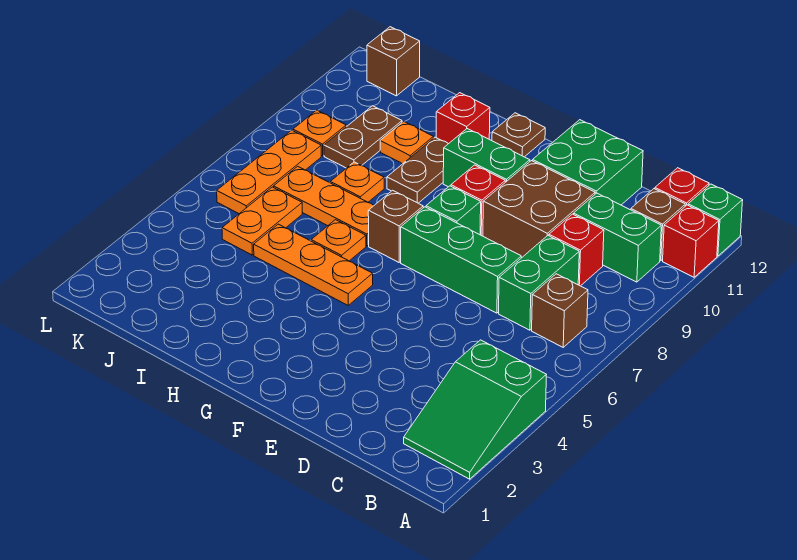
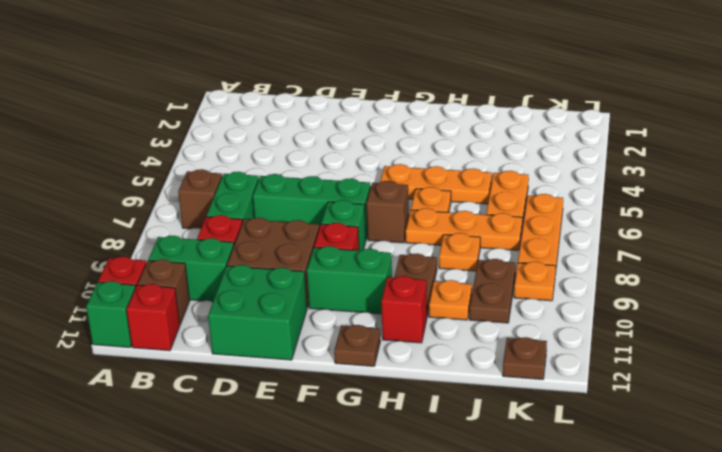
green slope A2:B4 level 1 top 4 -> none
brown brick K12 level 1 -> brown plate K12 level 1

